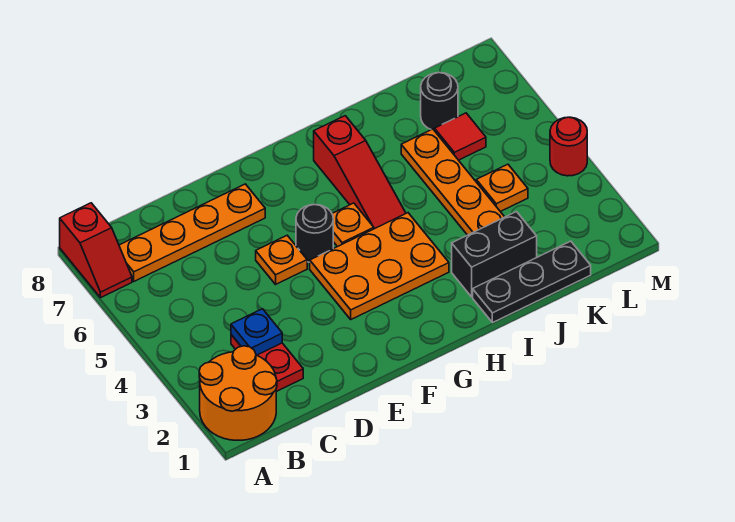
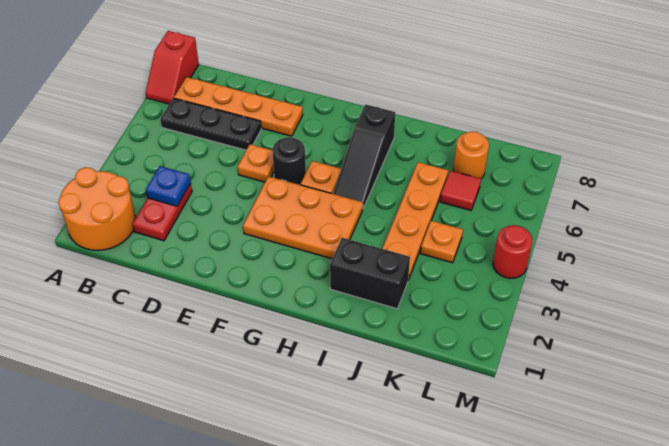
red slope H5:H7 level 1 top 7 -> black slope H5:H7 level 1 top 7
black plate I1:K1 level 1 -> black plate B6:D6 level 1
black round brick K7 level 1 -> orange round brick K7 level 1

